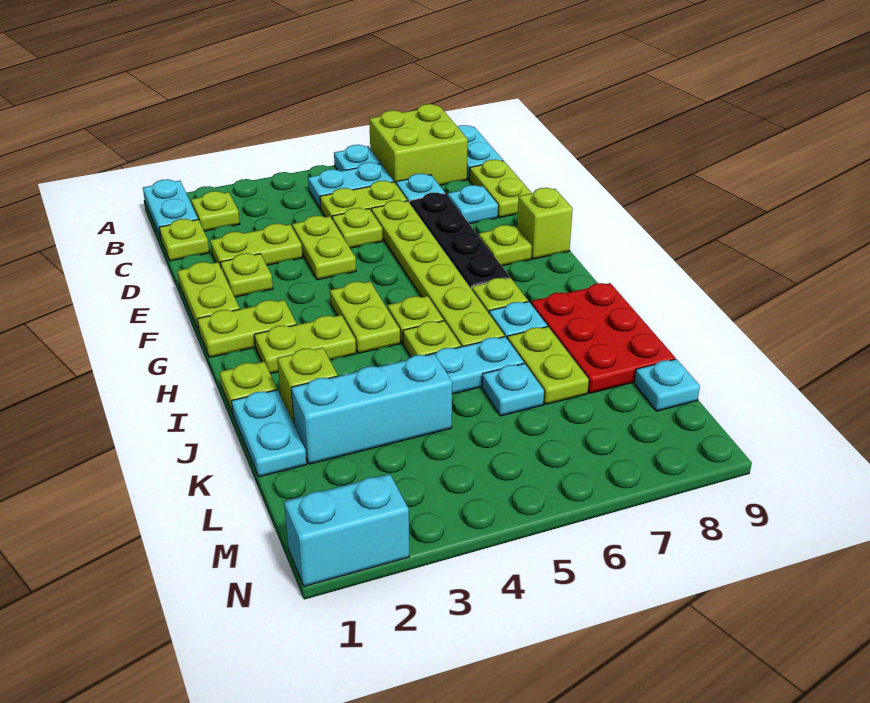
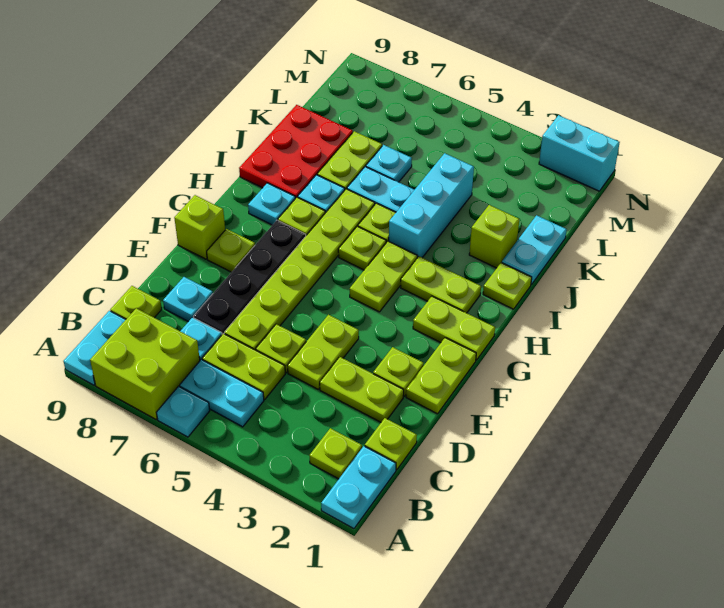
lime plate C9:D9 level 1 -> lime plate C9 level 1
cyan brick K2:K4 level 1 -> cyan brick I4:K4 level 1
cyan plate L9 level 1 -> cyan plate H8 level 1

